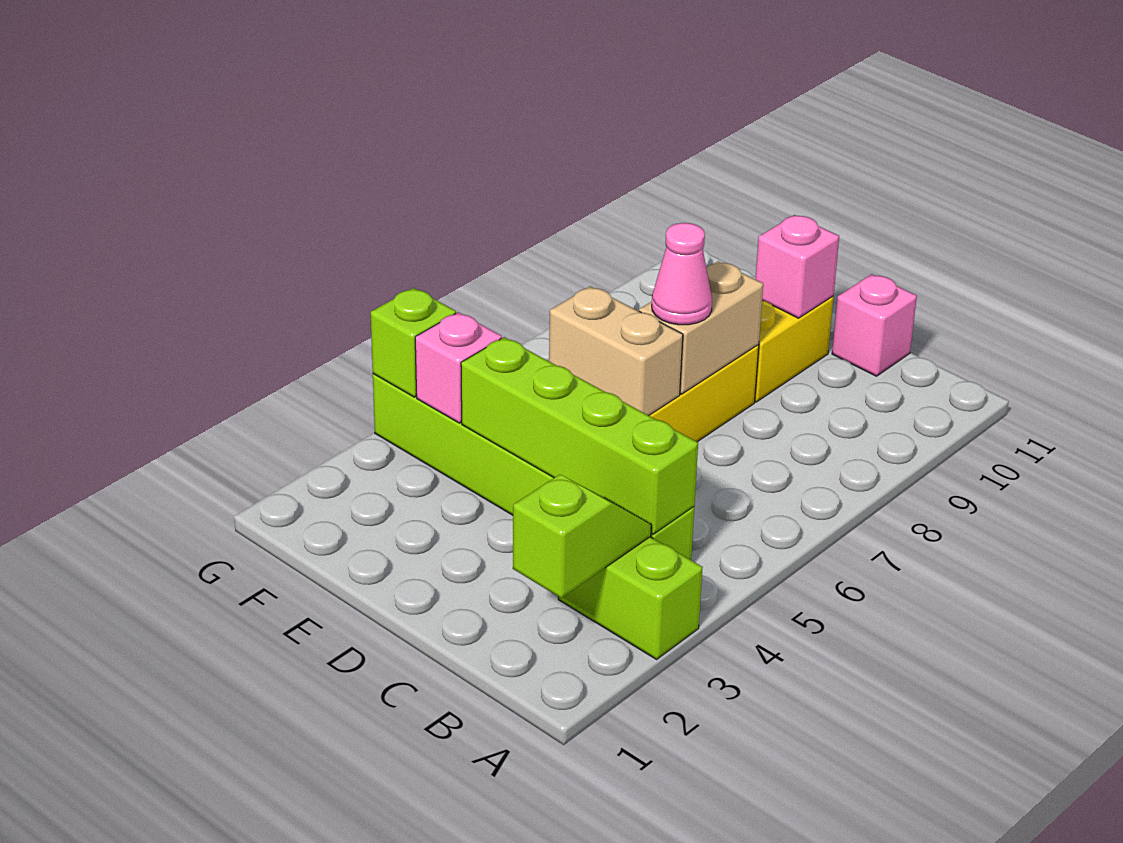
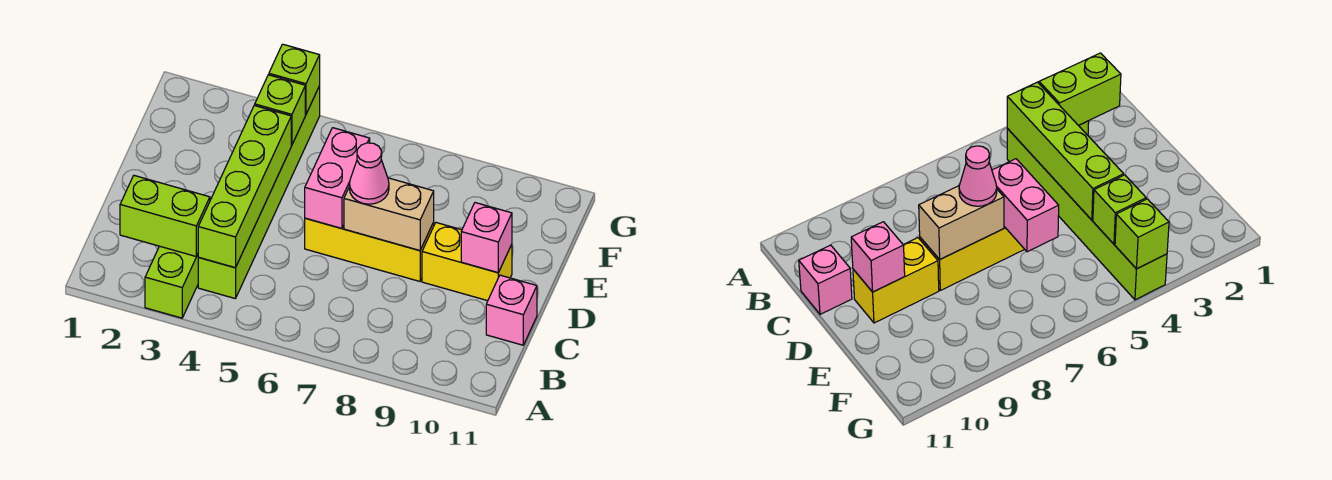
lime slope B2:B3 level 2 top 2 -> lime brick B2:B3 level 2
tan brick D6:E6 level 2 -> pink brick D6:E6 level 2
pink brick F4 level 2 -> lime brick F4 level 2

